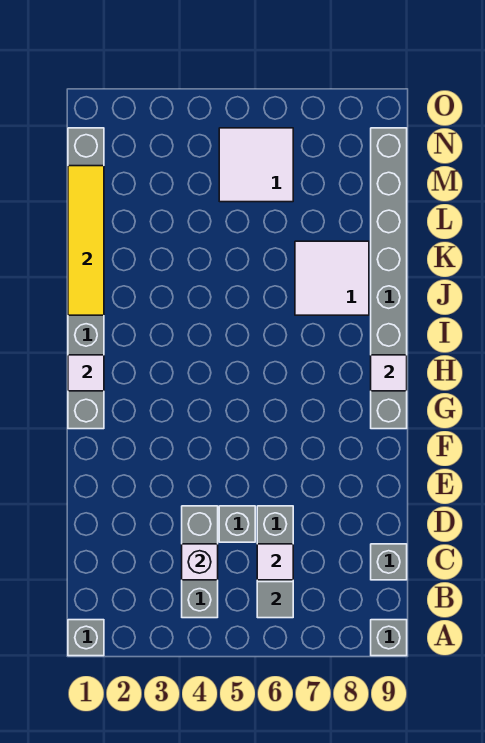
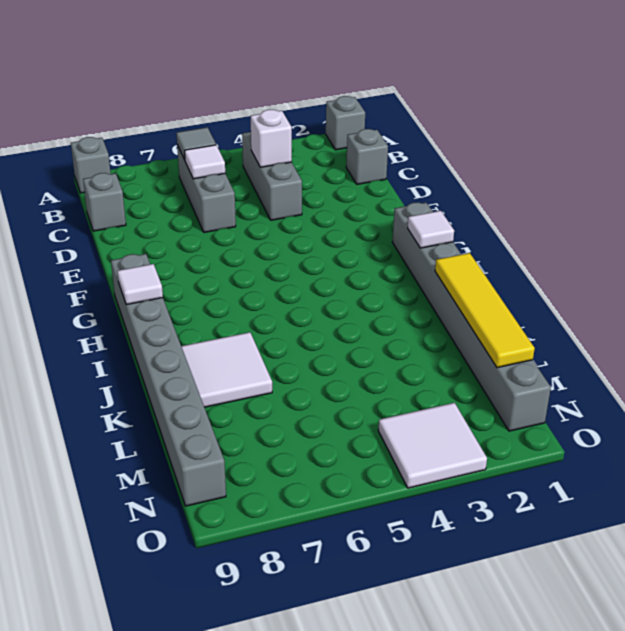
grey brick D5 level 1 -> grey brick C1 level 1
white tile M5:N6 level 1 -> white tile N3:O4 level 1

